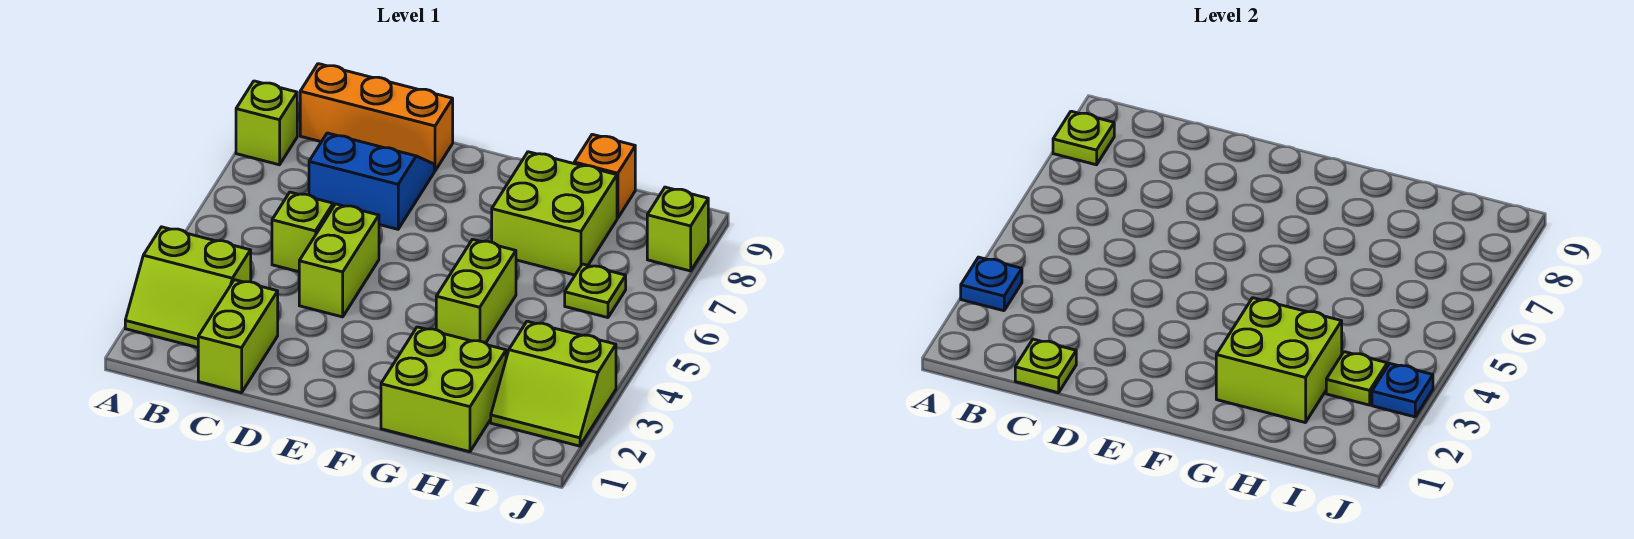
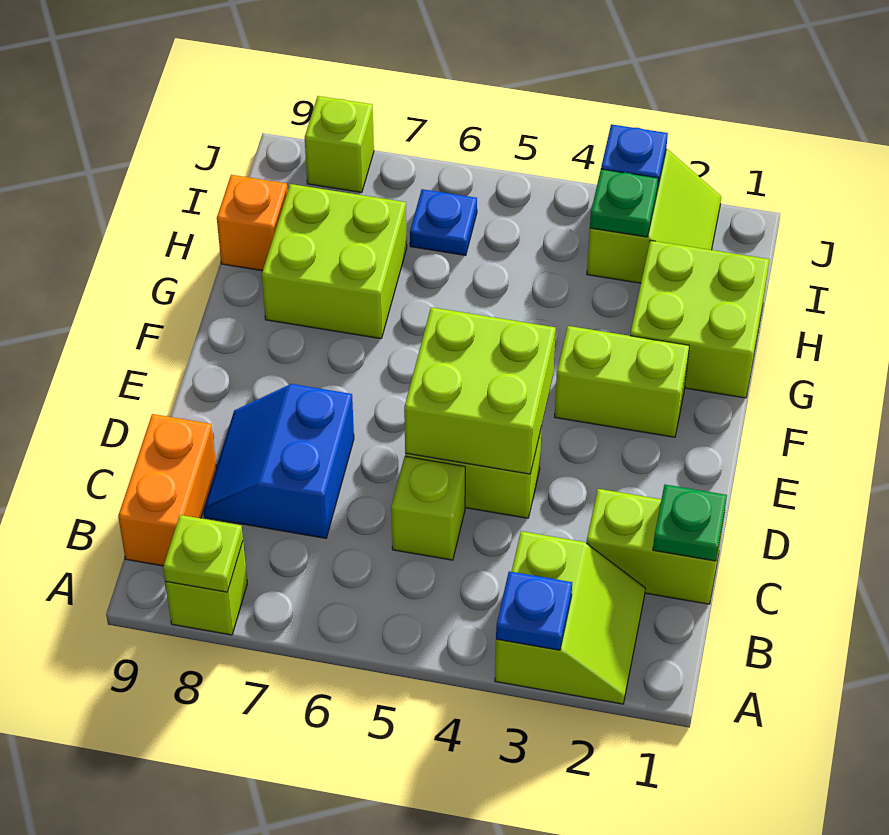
orange brick B9:D9 level 1 -> orange brick B9:C9 level 1
lime plate C1 level 2 -> green plate C1 level 2
lime brick G2:H3 level 2 -> lime brick D4:E5 level 2
lime brick G4:G5 level 1 -> lime brick F2:F3 level 1
lime plate I3 level 2 -> green plate I3 level 2
lime plate I6 level 1 -> blue plate I6 level 1

